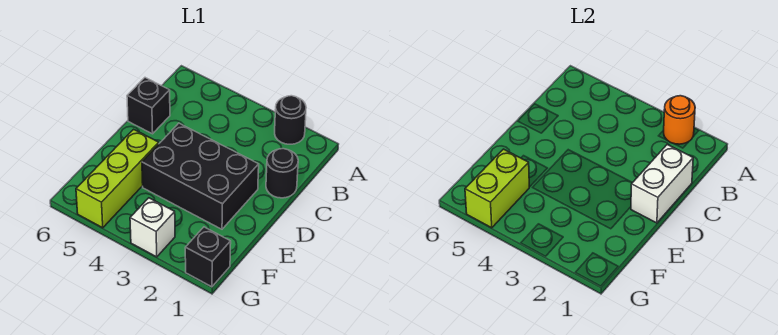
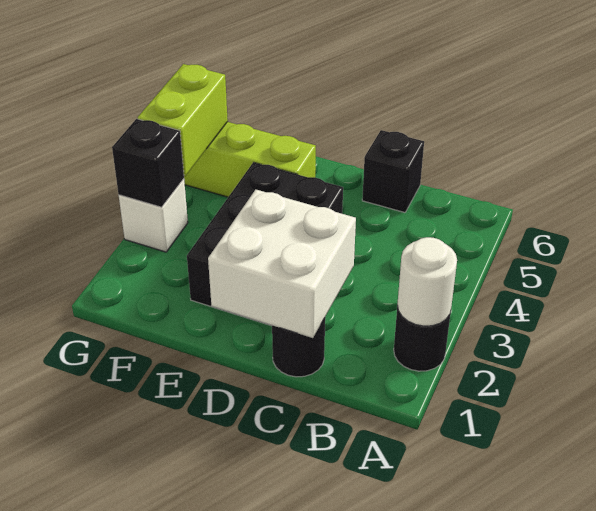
orange round brick A2 level 2 -> white round brick A2 level 2
white brick C1:D1 level 2 -> white brick C1:D2 level 2
lime brick F5:G5 level 2 -> lime brick G4:G5 level 2
black brick G1 level 1 -> black brick G3 level 2

